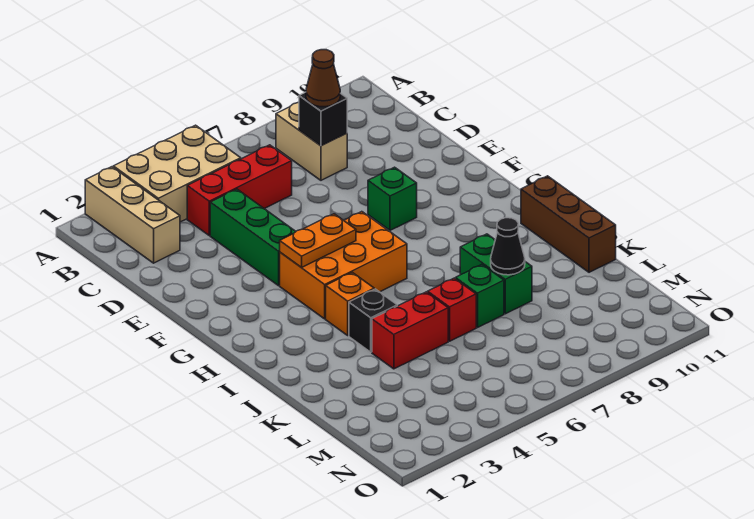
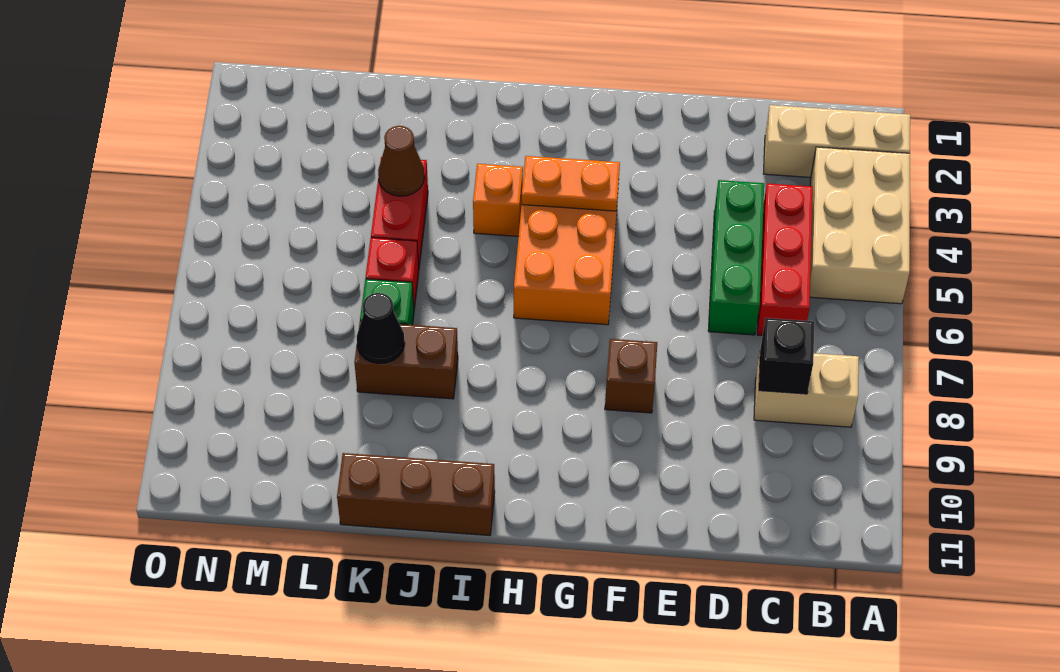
brown cone C8 level 3 -> brown cone K4 level 2
green brick D4:F4 level 1 -> green brick D4:D6 level 1
green brick F8 level 1 -> brown brick F8 level 1
orange plate G4:G5 level 2 -> orange plate G4:H4 level 2
black brick J4 level 1 -> none
green brick J8:K8 level 1 -> brown brick J8:K8 level 1

